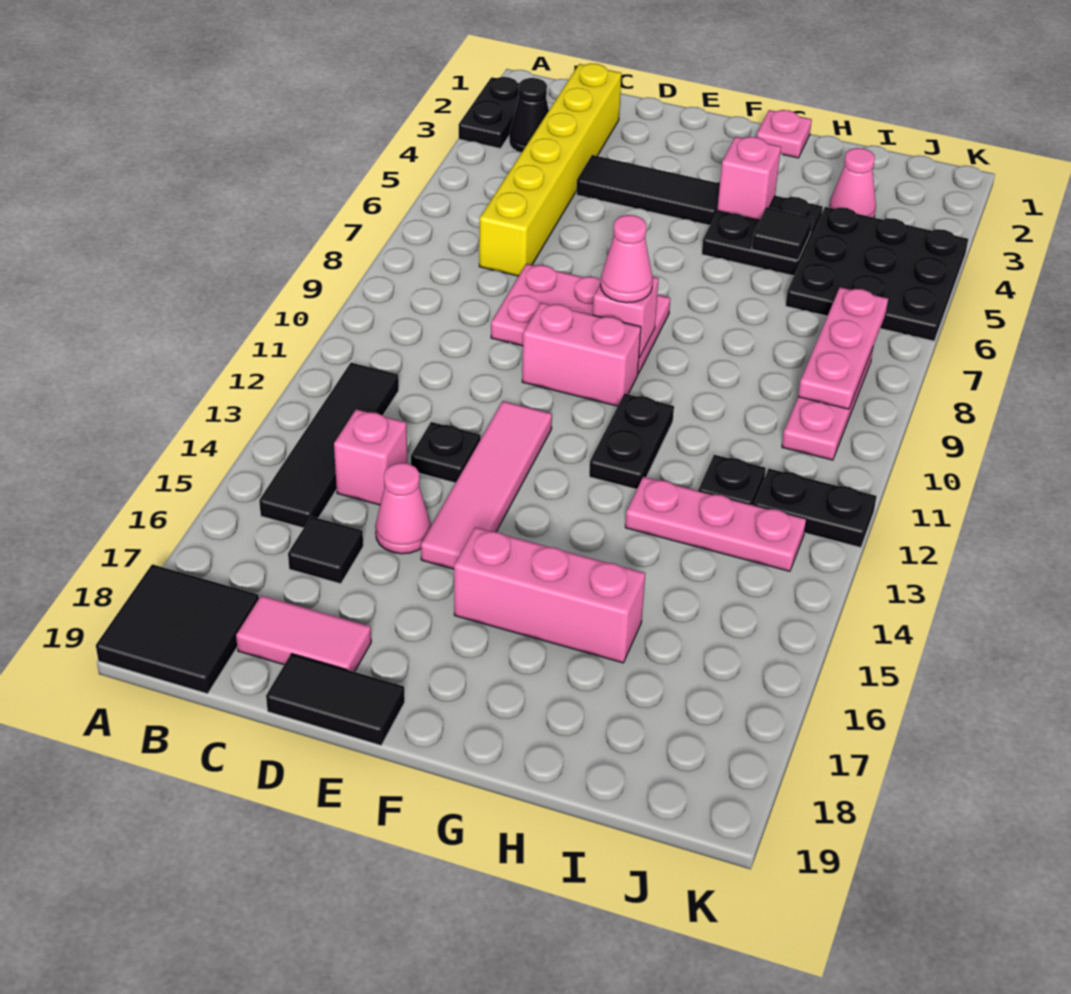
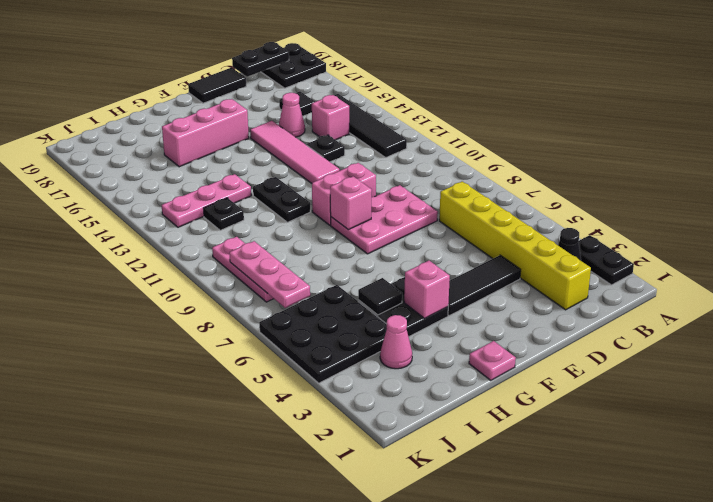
black tile A18:B19 level 1 -> black plate A18:B19 level 1
pink tile C18:D18 level 1 -> none
pink cone F9 level 3 -> none
black plate J12:K12 level 1 -> black plate B19:C19 level 2

